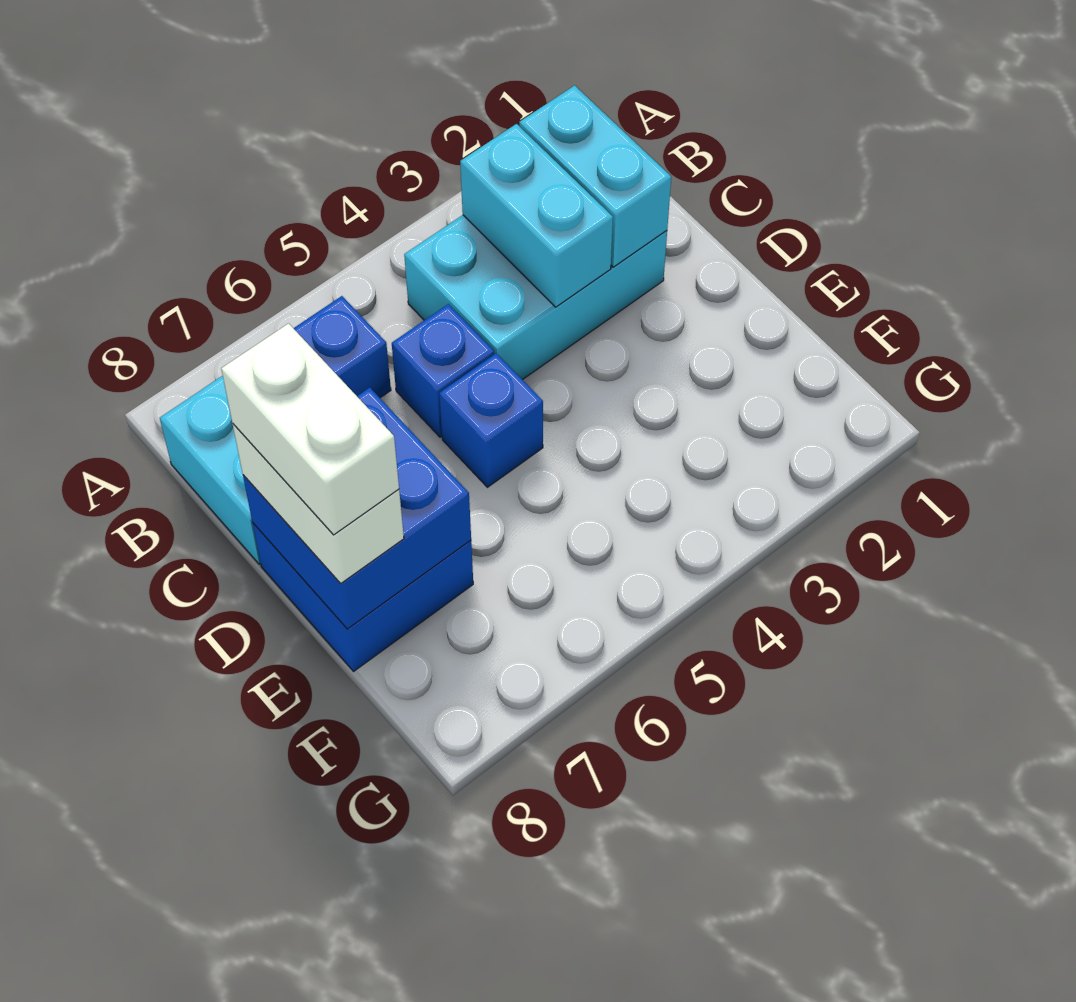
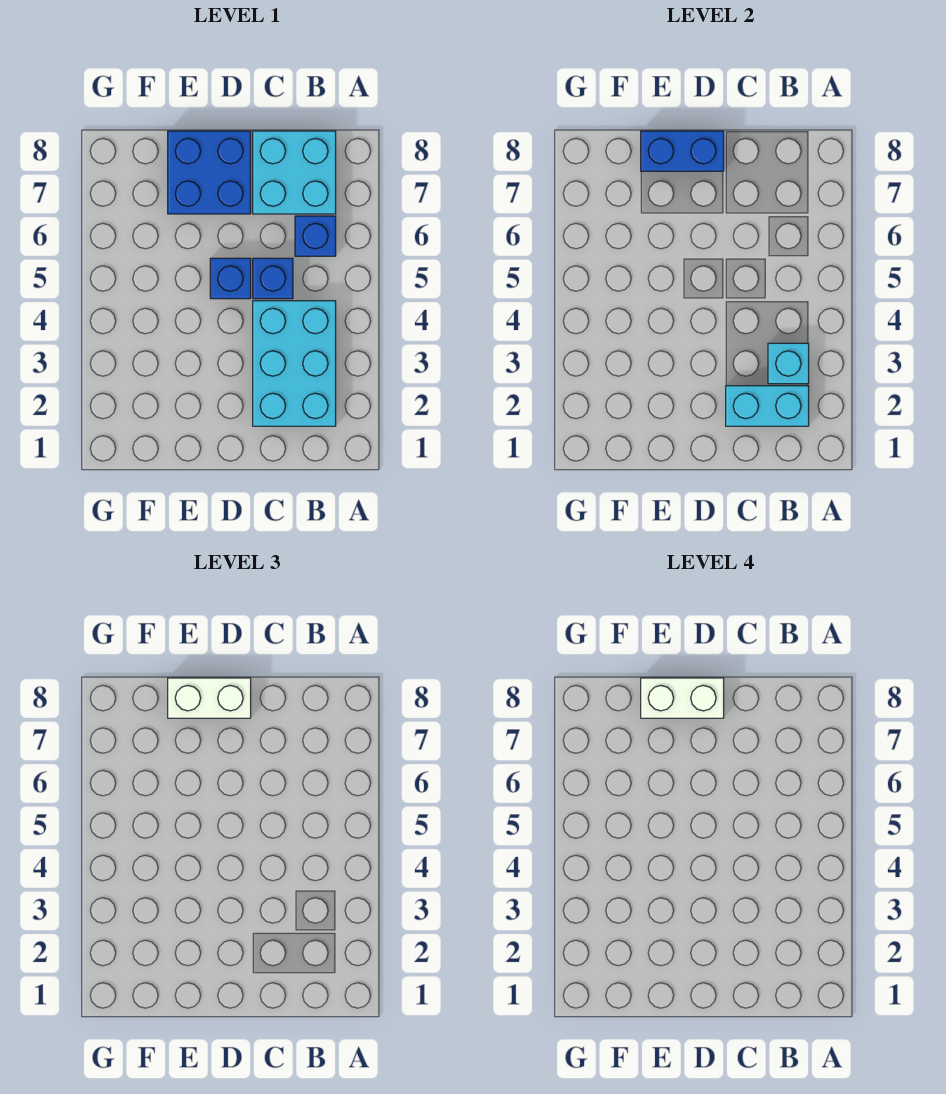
cyan brick B3:C3 level 2 -> cyan brick B3 level 2
blue brick D7:E8 level 2 -> blue brick D8:E8 level 2

